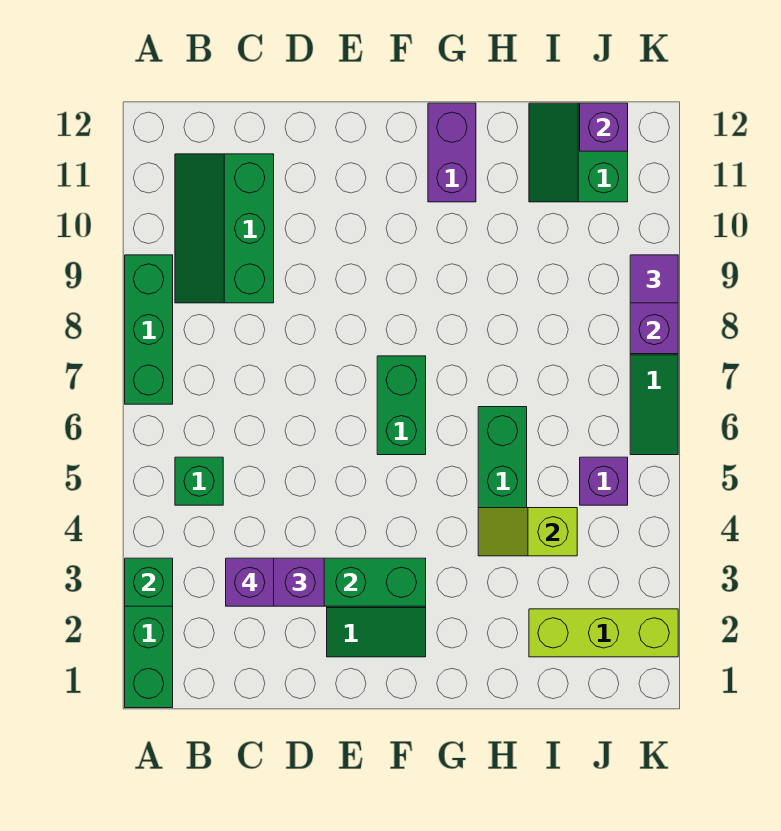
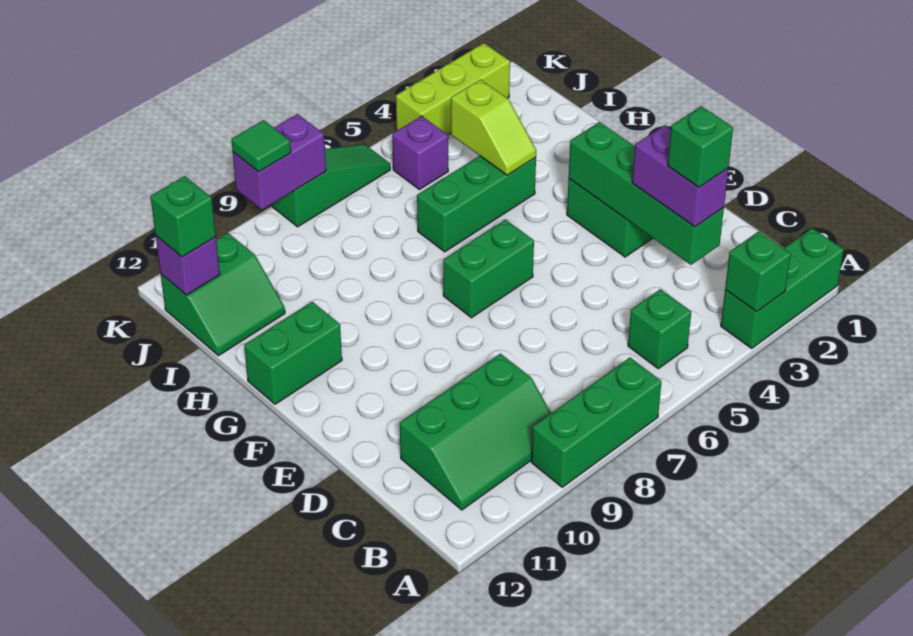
purple brick C3 level 4 -> green brick C3 level 4
purple brick G11:G12 level 1 -> green brick G11:G12 level 1
lime brick I2:K2 level 1 -> lime brick K2:K4 level 1
none -> green brick J12 level 3
purple tile K9 level 3 -> green tile K9 level 3

